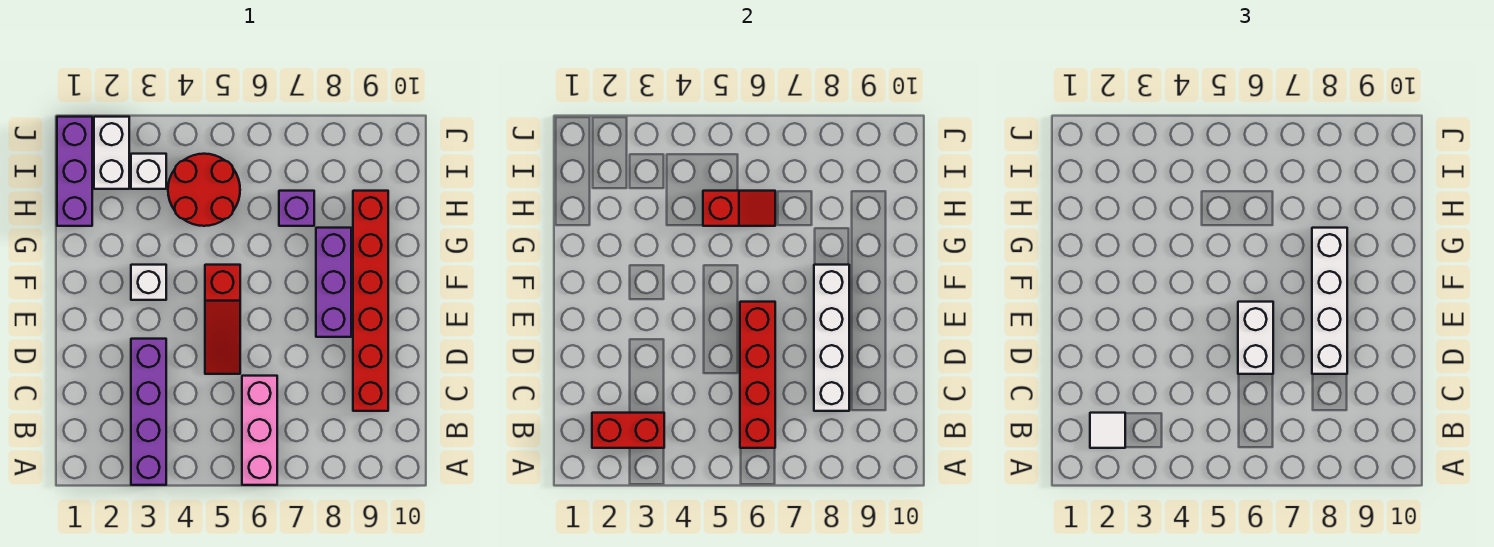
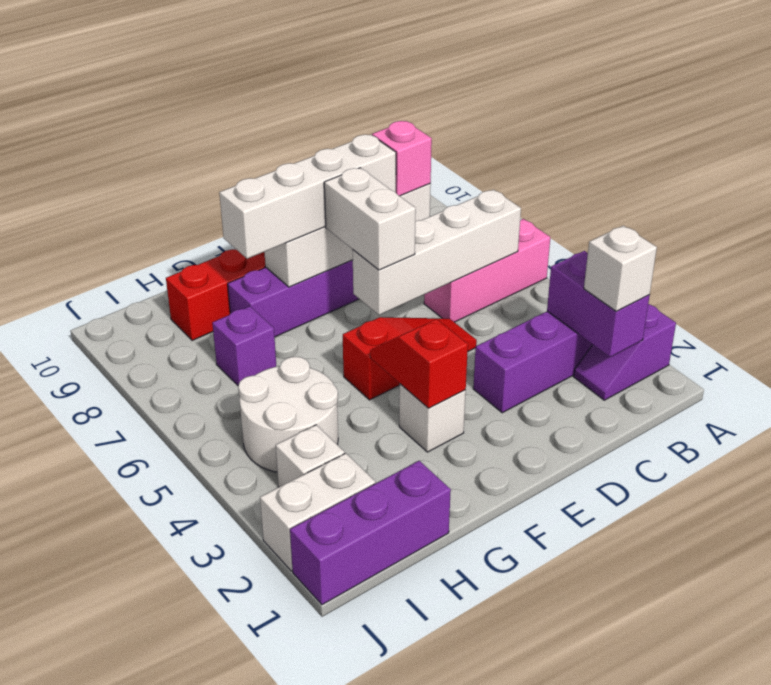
none -> purple slope A2:B2 level 1 top A
red brick B2:B3 level 2 -> purple brick B2:B3 level 2
white tile B2 level 3 -> white brick B2 level 3
red brick B6:E6 level 2 -> white brick B6:E6 level 2
none -> pink brick C8 level 3
white brick D6:E6 level 3 -> white brick E6:E7 level 3
red round brick H4:I5 level 1 -> white round brick H4:I5 level 1
red slope H5:H6 level 2 top 5 -> red slope F3:F4 level 2 top 3

